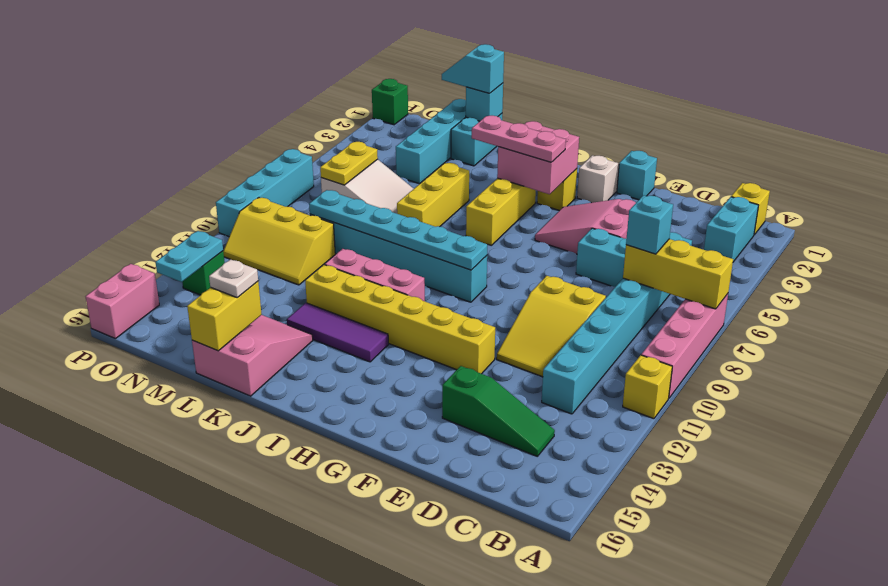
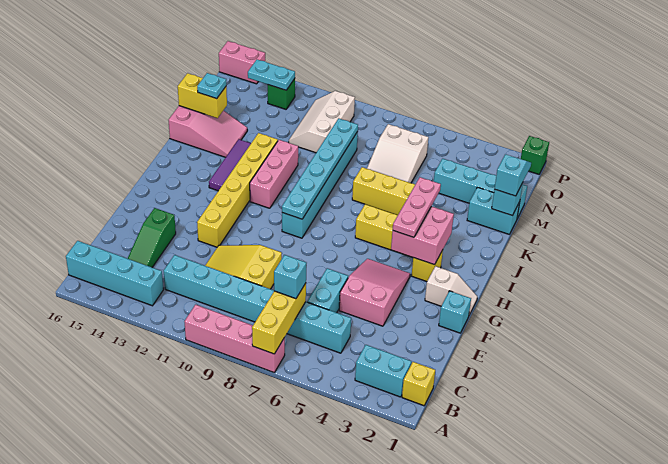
yellow brick A11 level 1 -> none
white plate L15 level 3 -> cyan plate L15 level 3
yellow slope M10:O11 level 1 top 10 -> white slope M10:O11 level 1 top 10
yellow plate N6:N7 level 2 -> none
cyan brick P7:P10 level 1 -> cyan brick B13:B16 level 1

